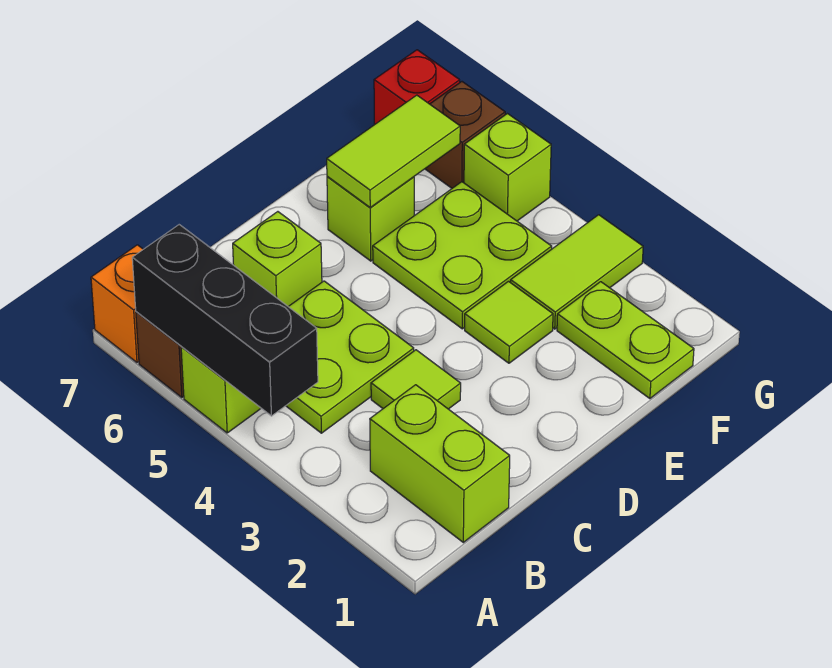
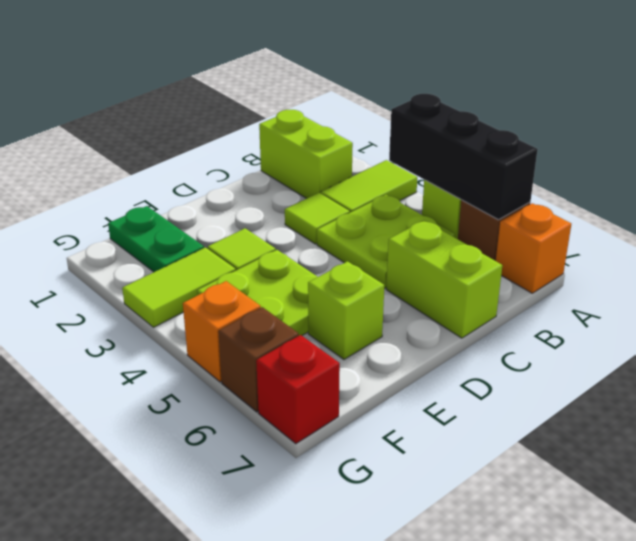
lime brick C6 level 1 -> lime brick C6:C7 level 1
lime tile E6:F6 level 2 -> lime tile A3:B3 level 1
lime plate F1:F2 level 1 -> green plate F1:F2 level 1
lime brick G5 level 1 -> orange brick G5 level 1

